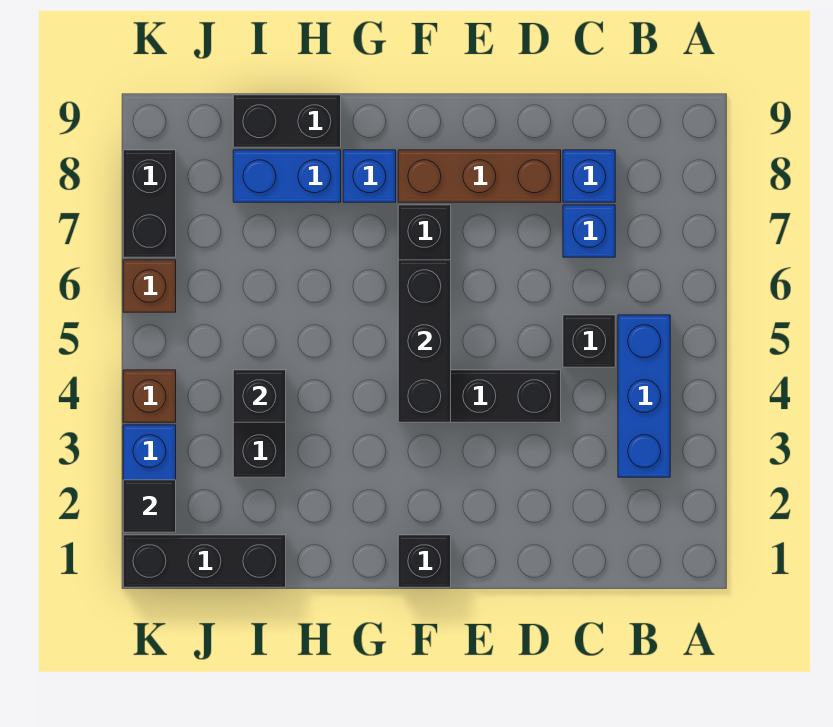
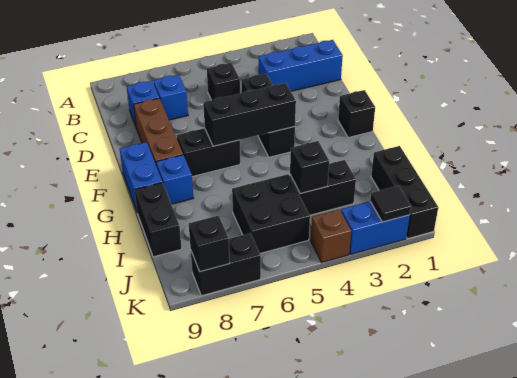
blue brick B3:B5 level 1 -> blue brick C1:C3 level 1
blue brick H8:I8 level 1 -> blue brick F9:G9 level 1
none -> black brick I5:J6 level 1
brown brick K6 level 1 -> none
none -> black brick K8 level 2

